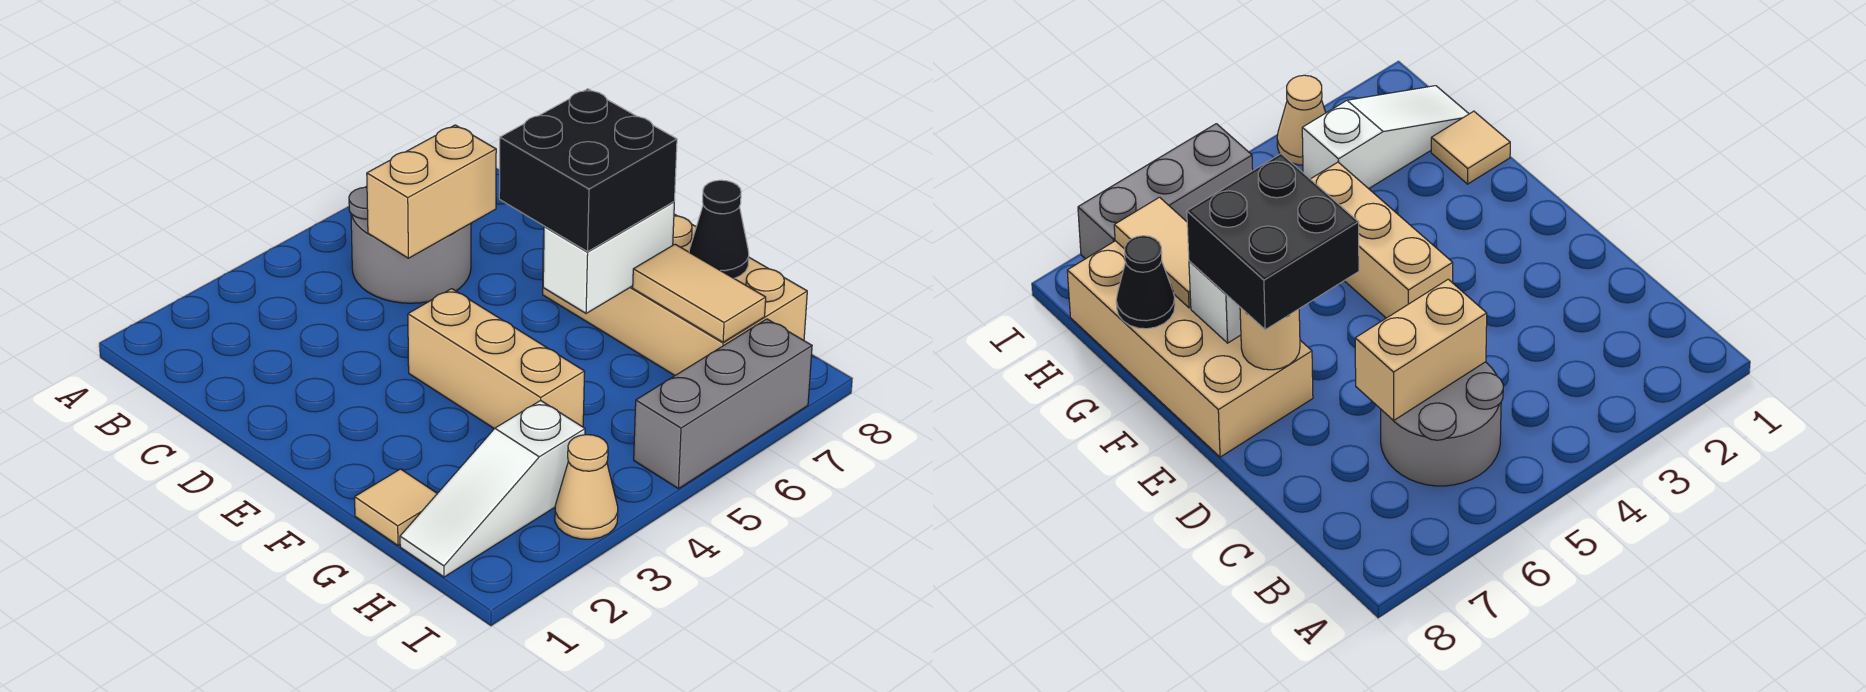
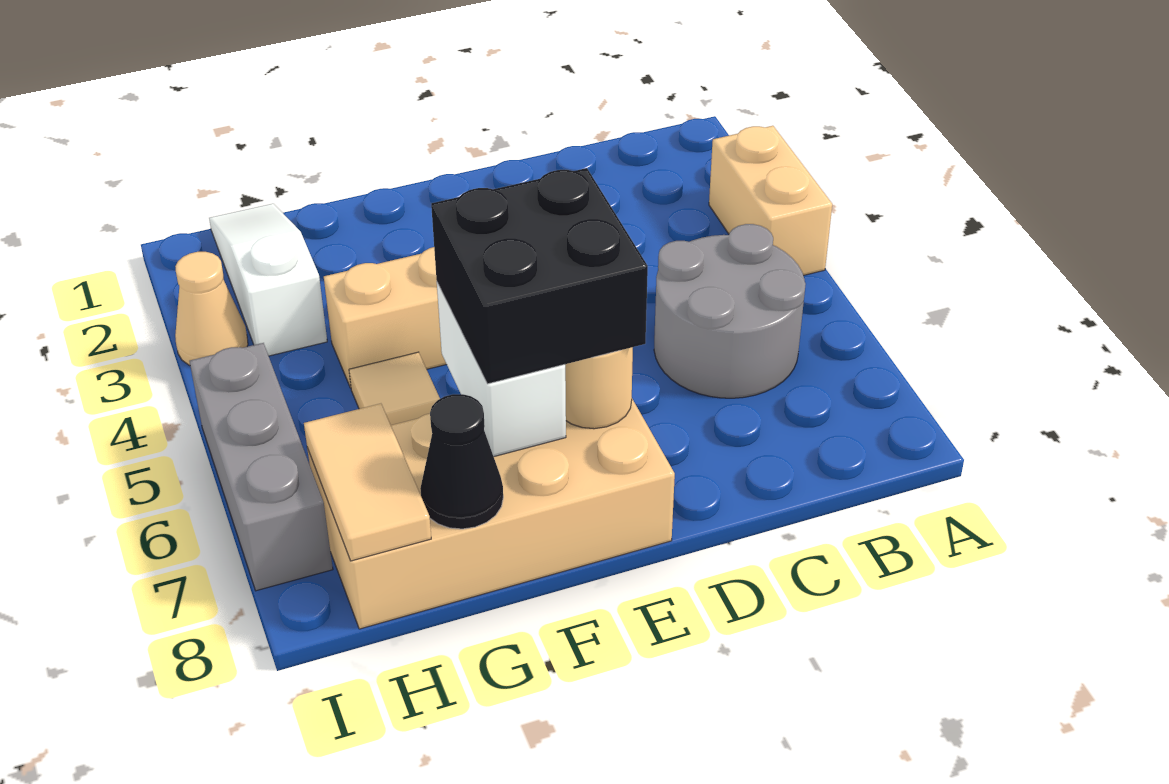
tan brick C5:C6 level 2 -> tan brick A3:A4 level 1
tan tile G1 level 1 -> tan tile G5 level 1
tan tile G7:H7 level 2 -> tan tile H7:H8 level 2

